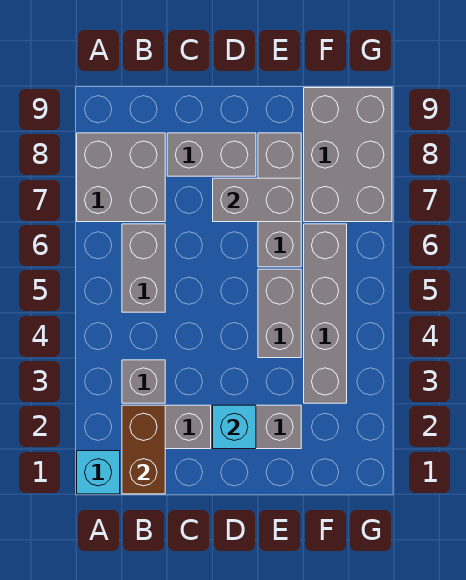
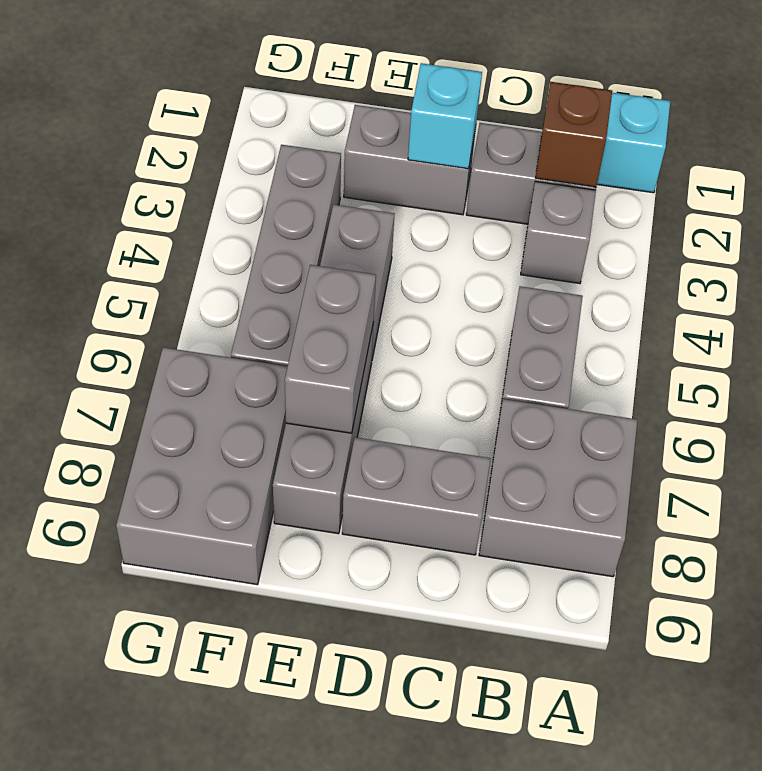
brown brick B1:B2 level 2 -> brown brick B2 level 2
grey brick D7:E7 level 2 -> grey brick E6:E7 level 2

